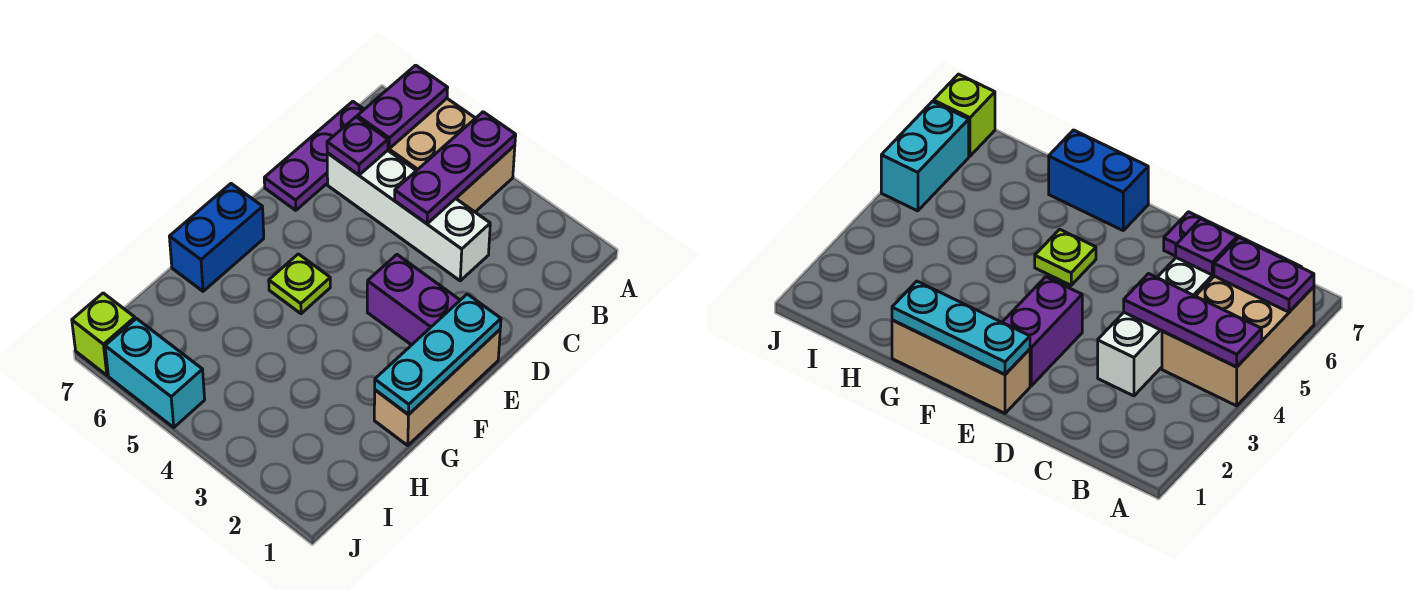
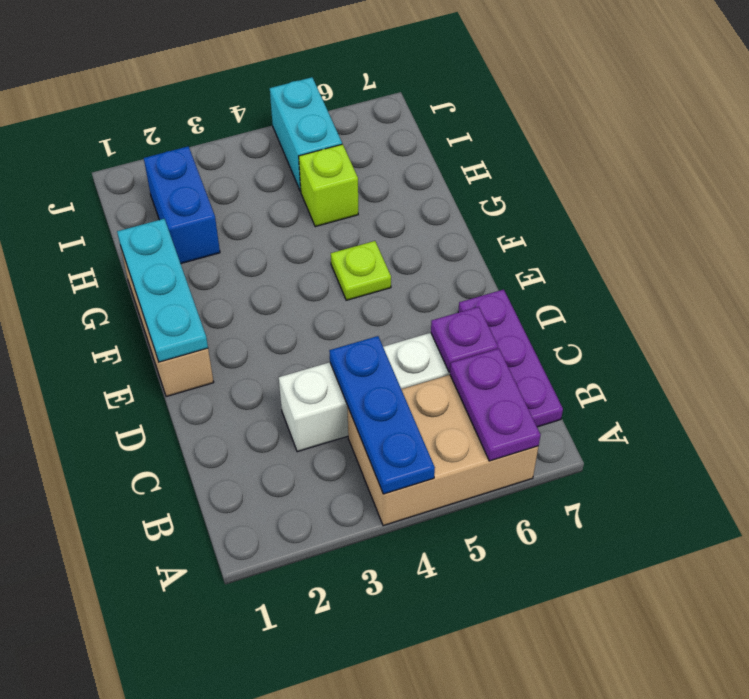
purple plate A4:C4 level 2 -> blue plate A4:C4 level 2
purple brick E2:E3 level 1 -> none
blue brick F7:G7 level 1 -> blue brick H2:I2 level 1
cyan brick J5:J6 level 1 -> cyan brick I5:J5 level 1
lime brick J7 level 1 -> lime brick H5 level 1

